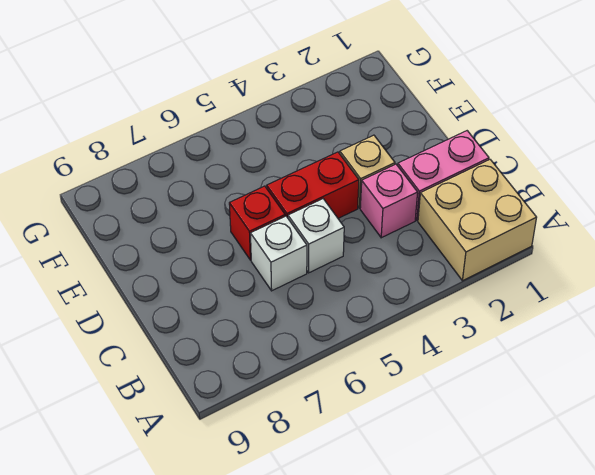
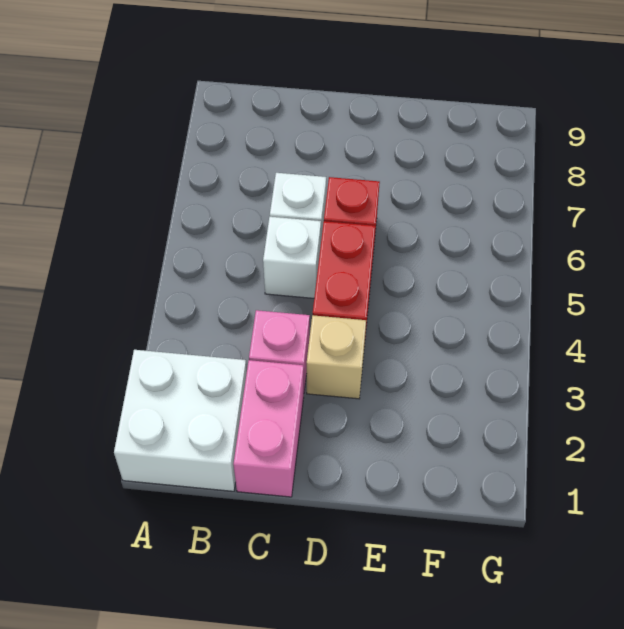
tan brick A1:B2 level 1 -> white brick A1:B2 level 1

